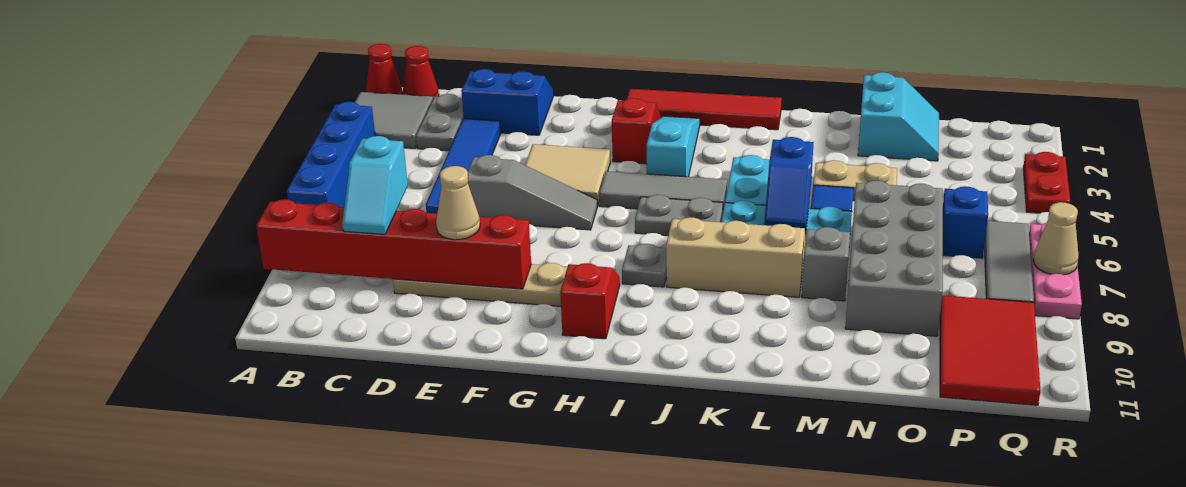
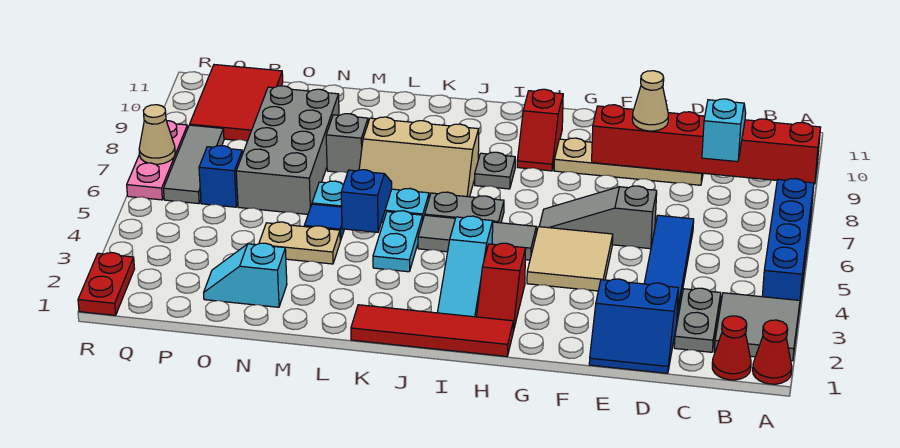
cyan slope N1:O2 level 1 top N -> cyan slope N2:O2 level 1 top N
red plate R3:R4 level 1 -> red plate R1:R2 level 1

